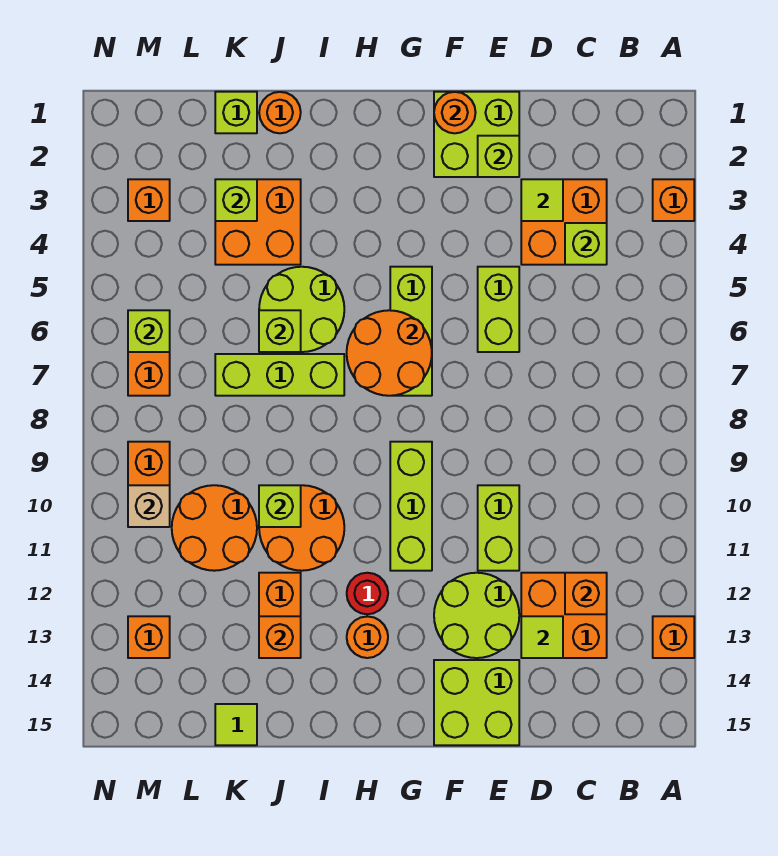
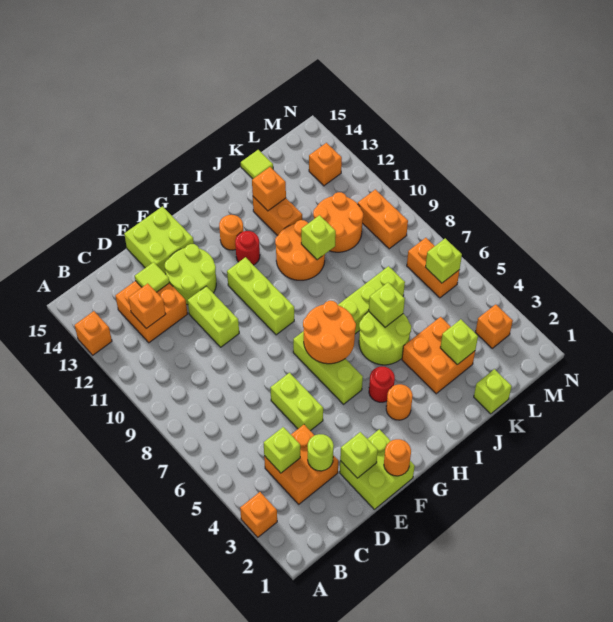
lime tile D3 level 2 -> lime round brick D3 level 2
none -> red round brick H4 level 1
orange round brick J1 level 1 -> orange round brick H3 level 1
tan brick M10 level 2 -> none

